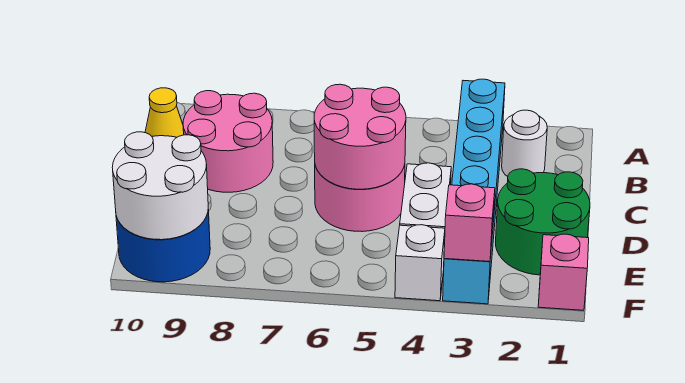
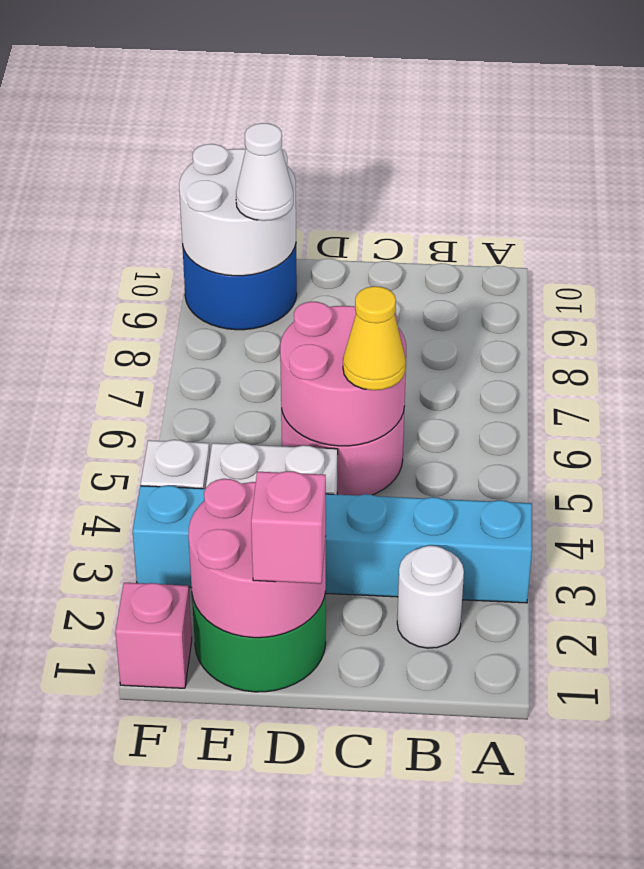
pink round brick B8:C9 level 1 -> pink round brick D1:E2 level 2
yellow cone B10 level 1 -> yellow cone C5 level 3
none -> white cone E9 level 3
pink brick F3 level 2 -> pink brick D1 level 3

